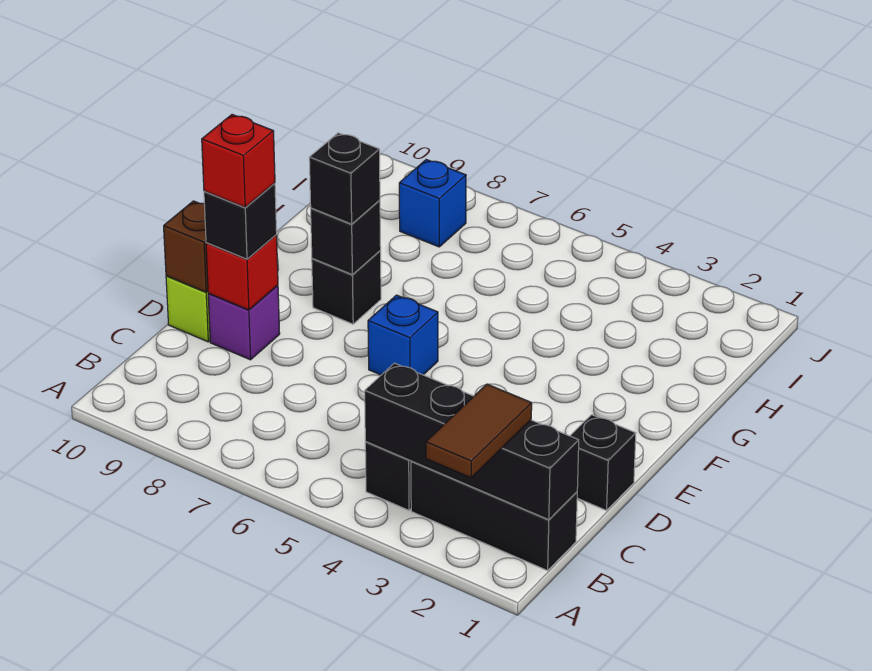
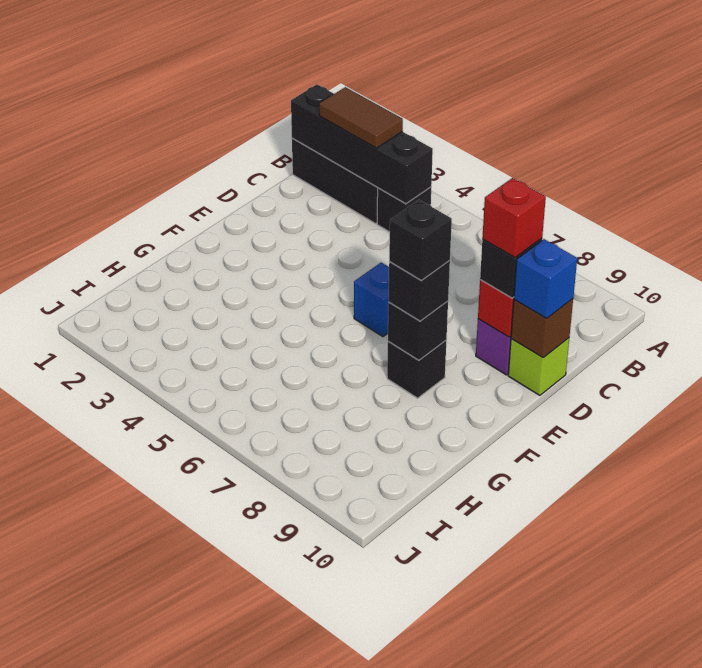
brown tile A2:B2 level 3 -> brown tile B2:B3 level 3
black brick D1 level 1 -> black brick F8 level 4
blue brick I8 level 1 -> blue brick D10 level 3

